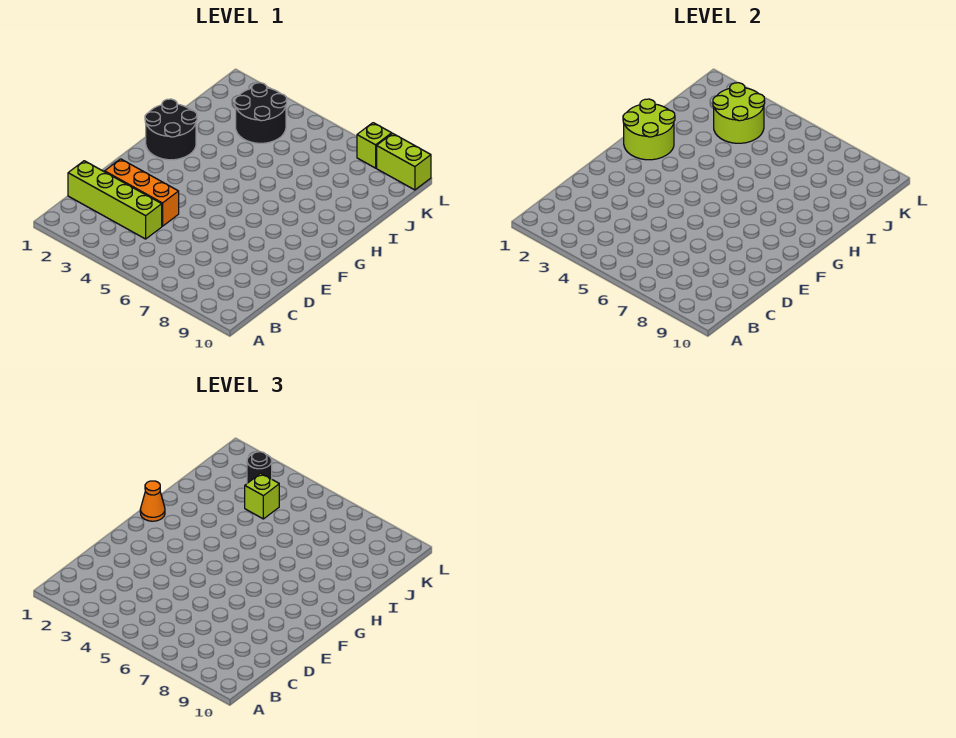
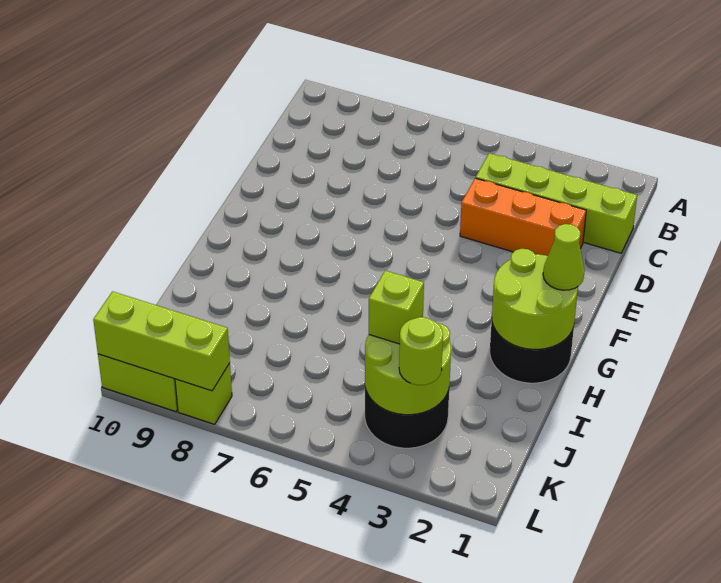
orange cone G1 level 3 -> lime cone G1 level 3
black round brick K3 level 3 -> lime round brick K3 level 3
none -> lime brick L8:L10 level 2

